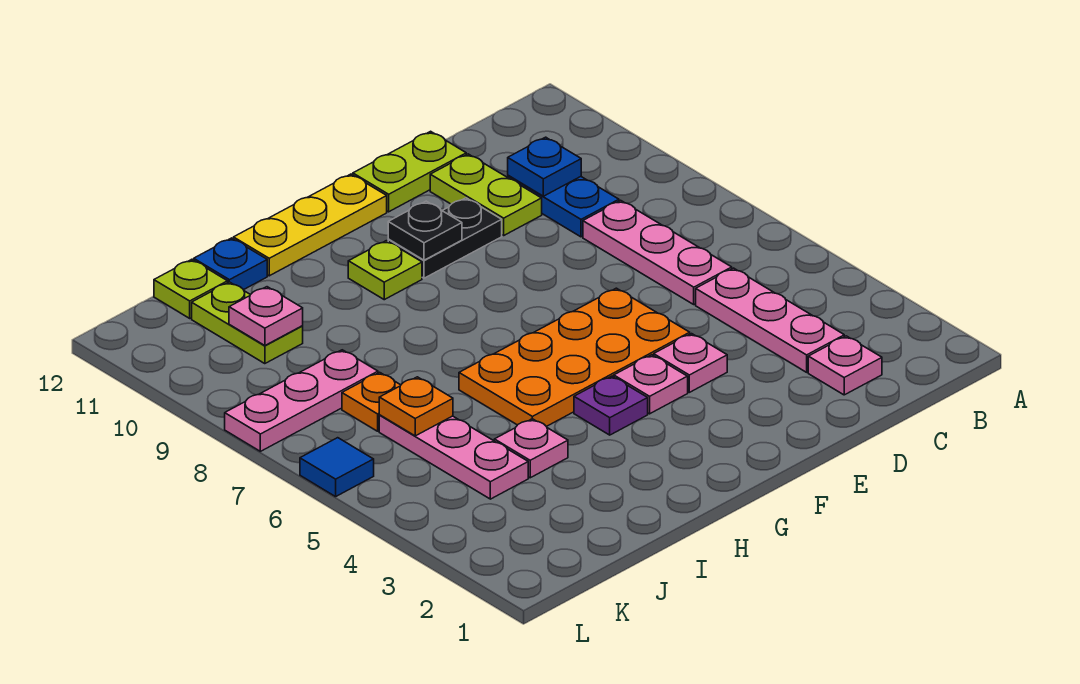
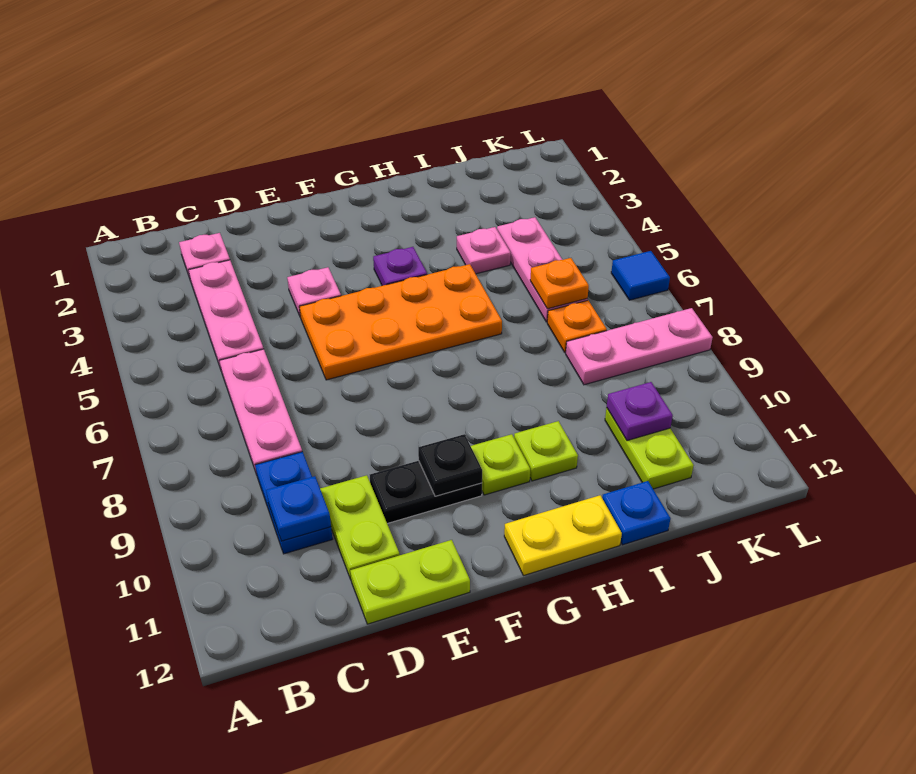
pink plate F4 level 1 -> none
yellow plate F12:H12 level 1 -> yellow plate G12:H12 level 1
pink plate J10 level 2 -> purple plate J10 level 2
lime plate J12 level 1 -> lime plate H10 level 1

